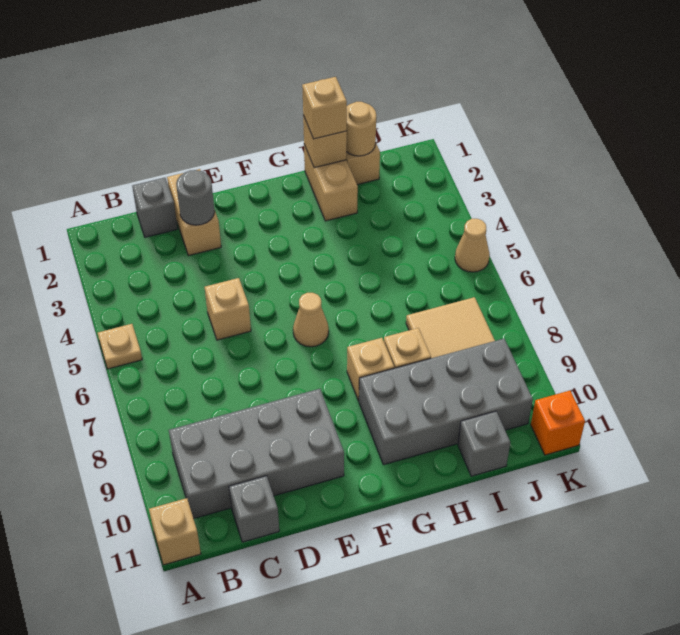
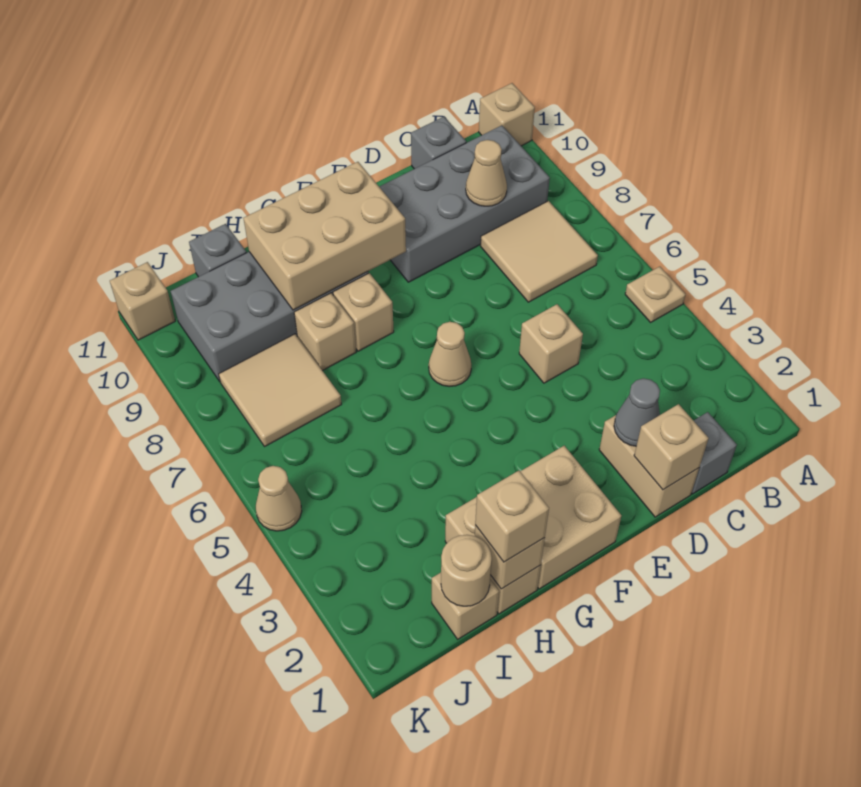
none -> tan tile B7:C8 level 1
none -> tan cone C9 level 2
none -> tan brick D1 level 2
grey round brick D2 level 2 -> grey cone D2 level 2
none -> tan brick F1:G2 level 1
none -> tan brick F9:H10 level 2
orange brick K11 level 1 -> tan brick K11 level 1

